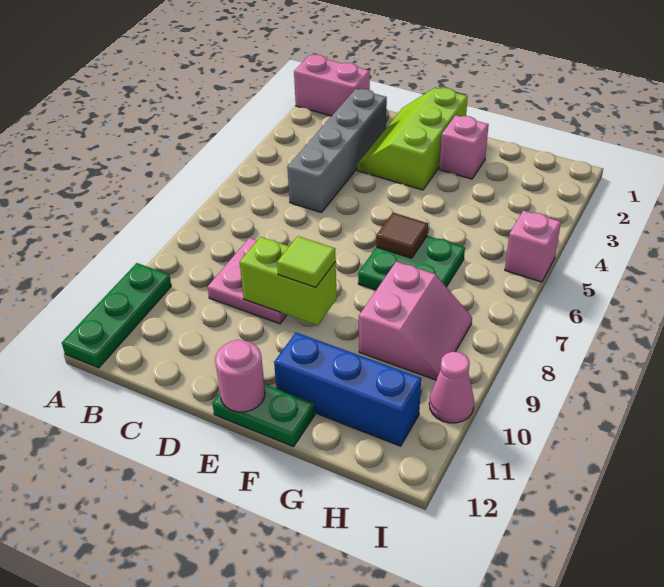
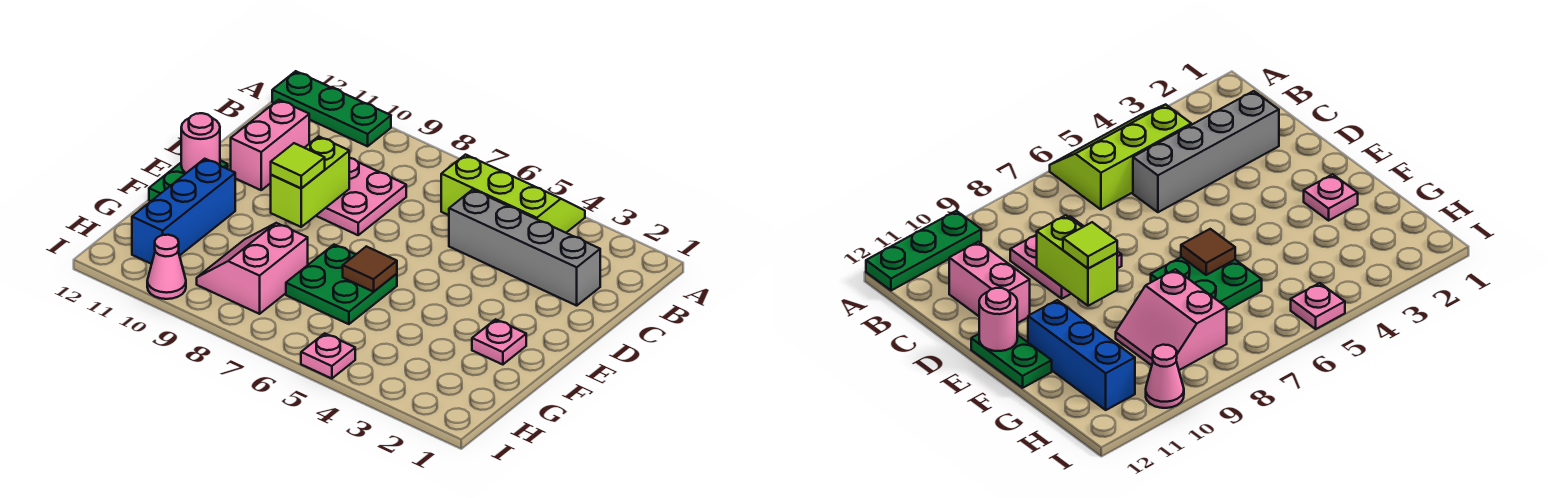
pink brick A1:B1 level 1 -> pink brick C11:D11 level 1
lime slope D1:E3 level 1 top E -> lime slope A4:B6 level 1 top B
pink brick F2 level 1 -> pink plate F2 level 1
pink slope G8:H9 level 1 top G -> pink slope G8:H9 level 1 top 8
pink brick I5 level 1 -> pink plate I5 level 1

